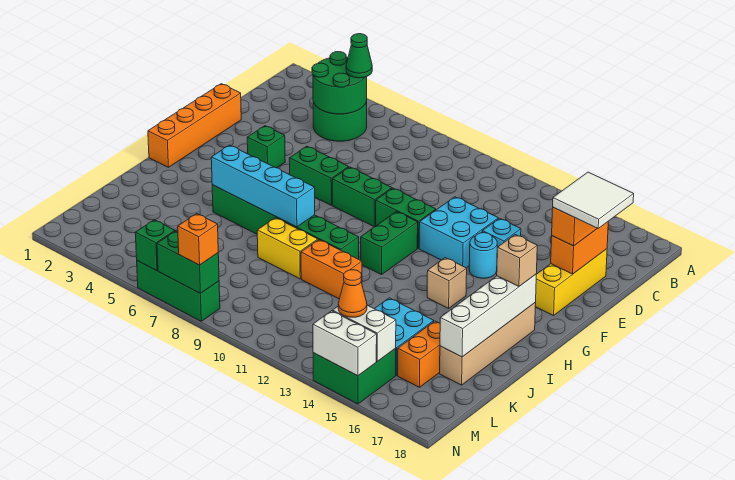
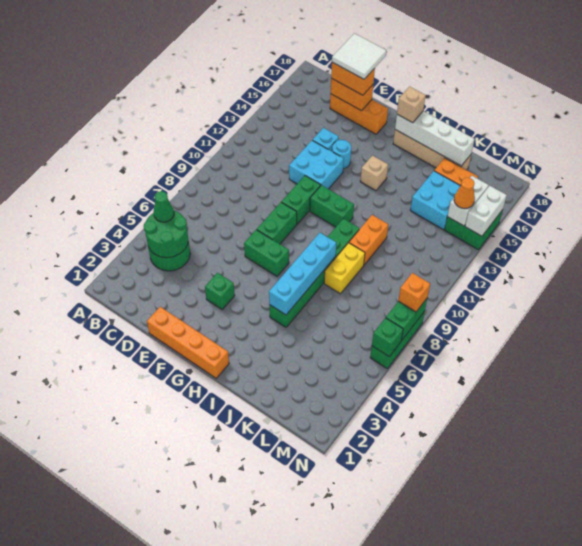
yellow brick D17:F17 level 1 -> orange brick D17:F17 level 1
green brick F6:F7 level 1 -> green brick F7:G7 level 1

